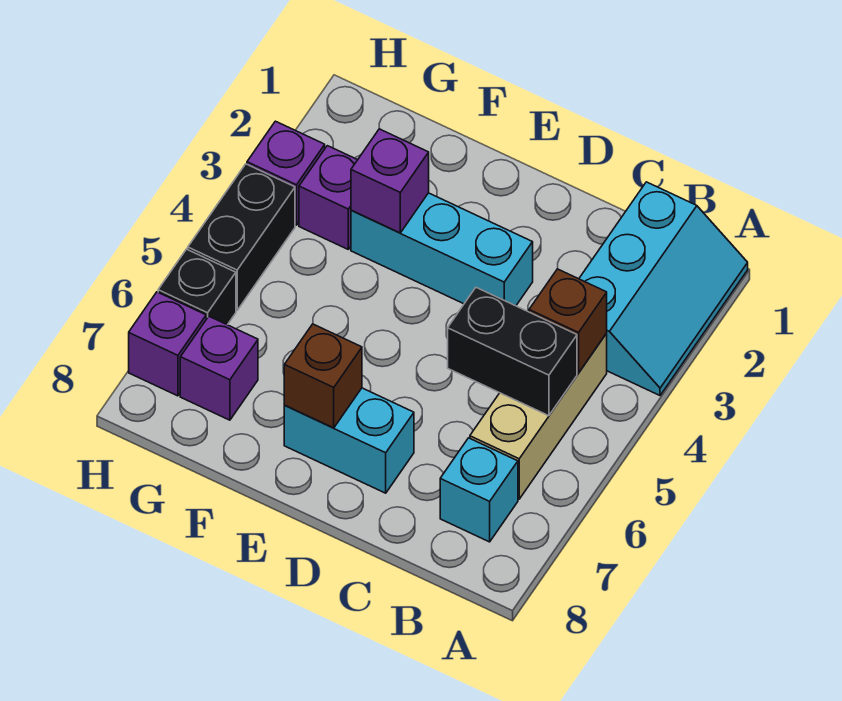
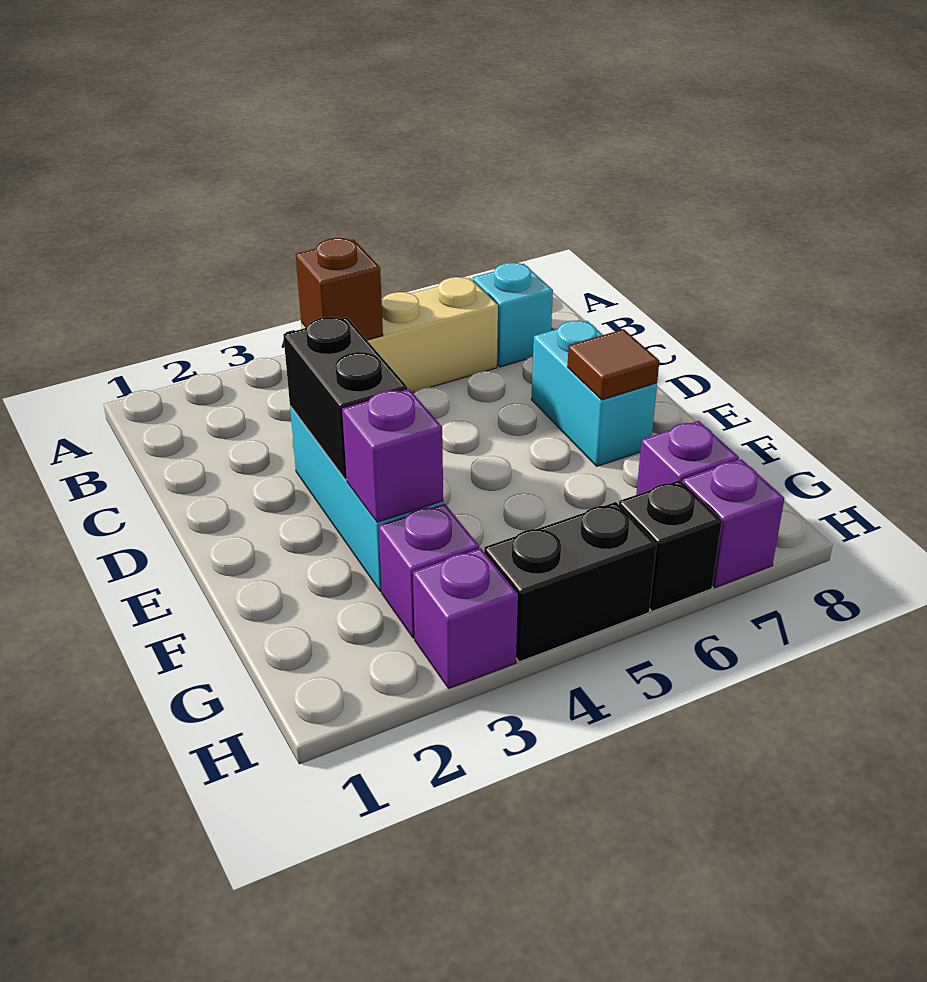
cyan slope A1:B3 level 1 top B -> none
black brick B5:C5 level 2 -> black brick D3:E3 level 2
brown brick E7 level 2 -> brown tile E7 level 2

